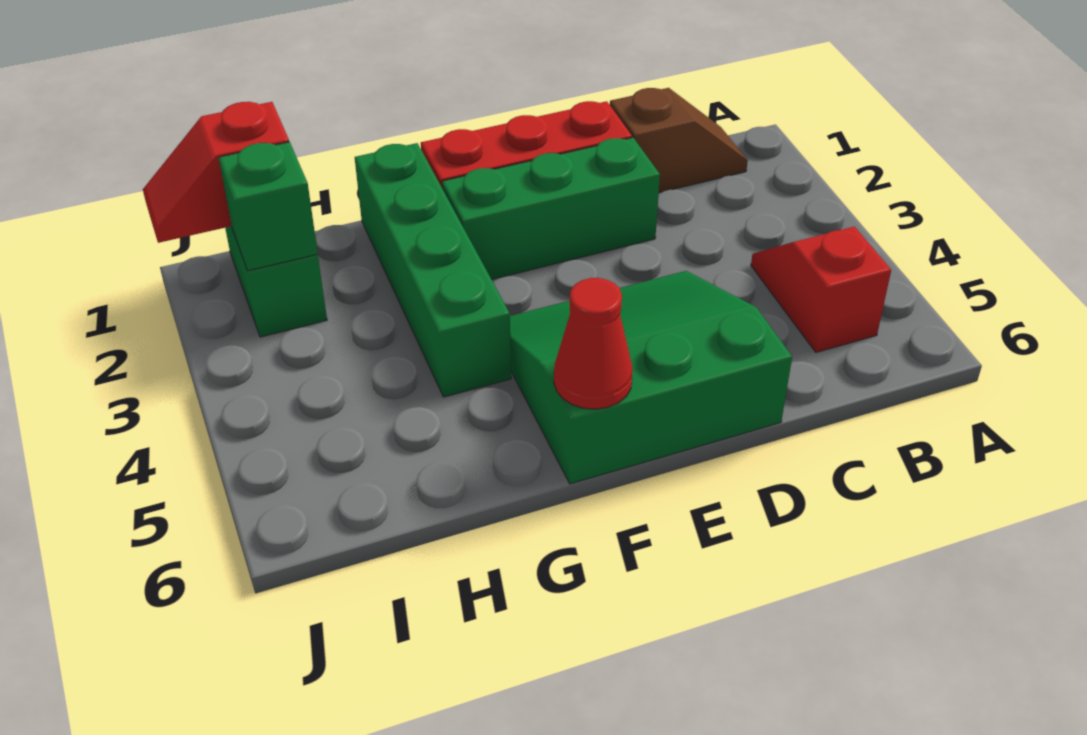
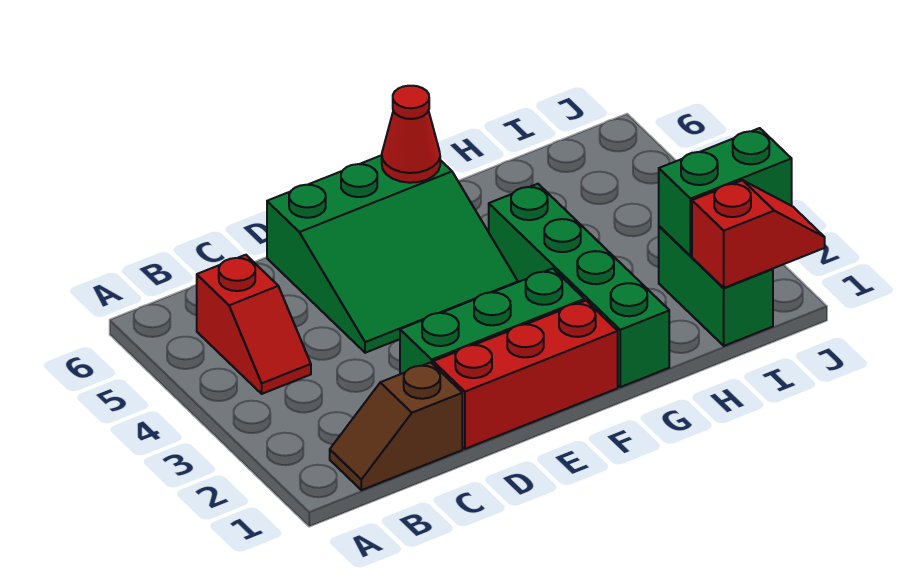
green brick I2 level 2 -> green brick I2:J2 level 2

